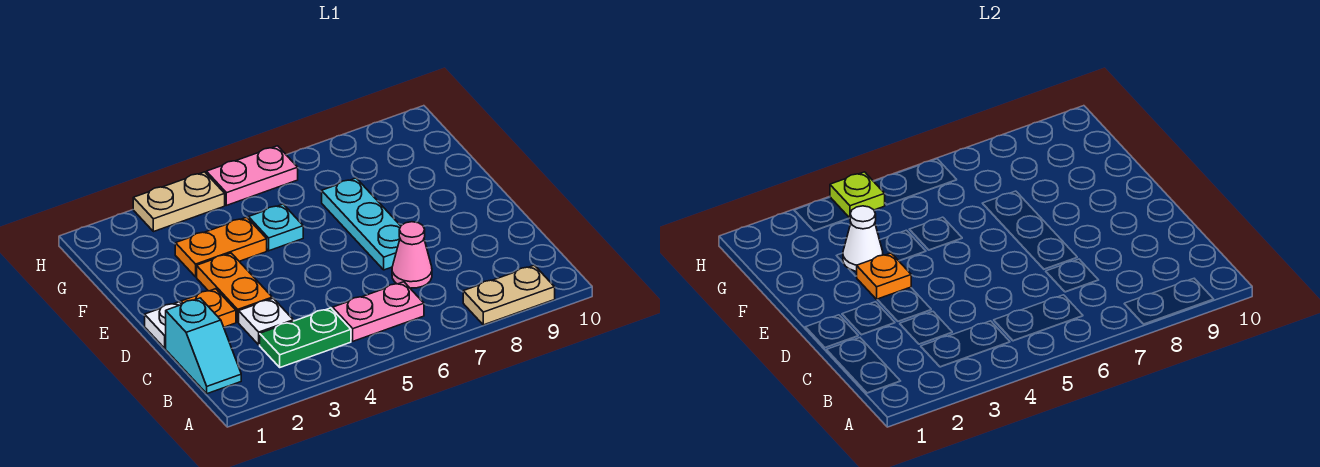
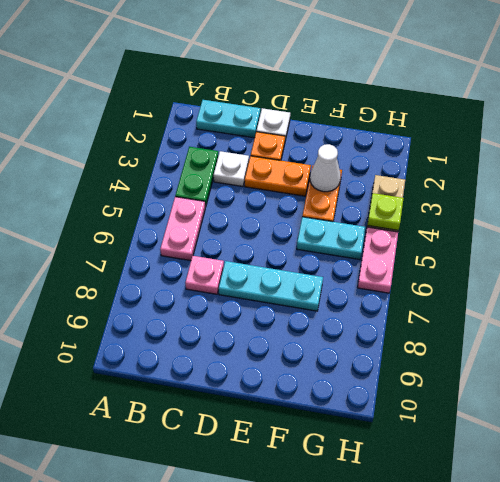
tan plate A8:A9 level 1 -> none
cyan slope B1:C1 level 1 top C -> cyan plate B1:C1 level 1
pink cone C7 level 1 -> pink plate C7 level 1
orange plate E3 level 2 -> none
cyan plate F5 level 1 -> cyan plate F5:G5 level 1

